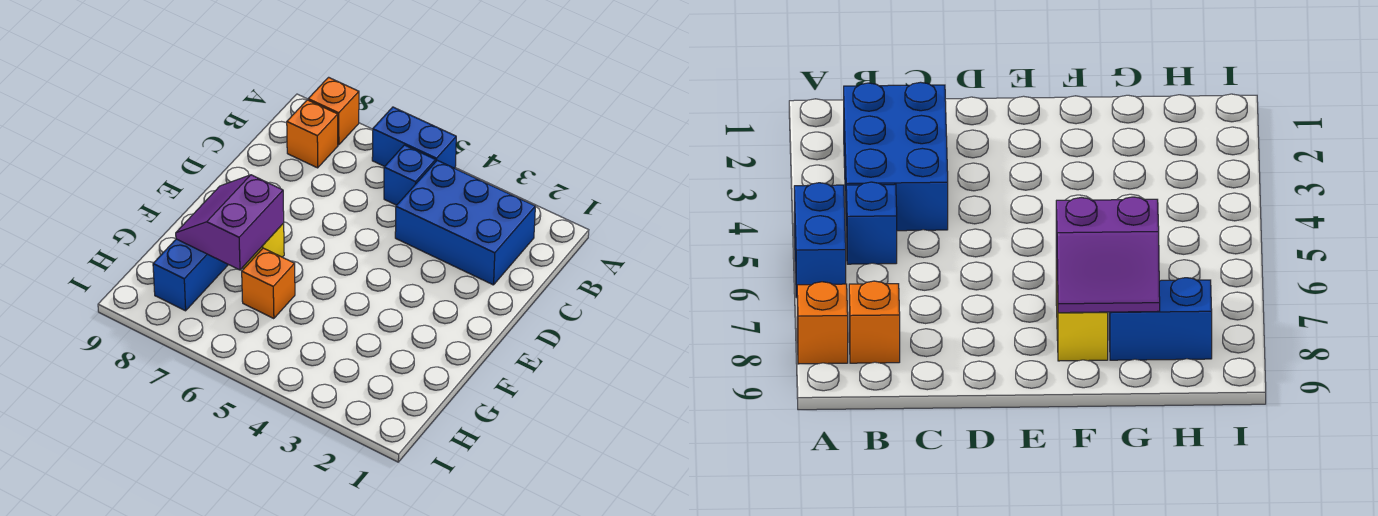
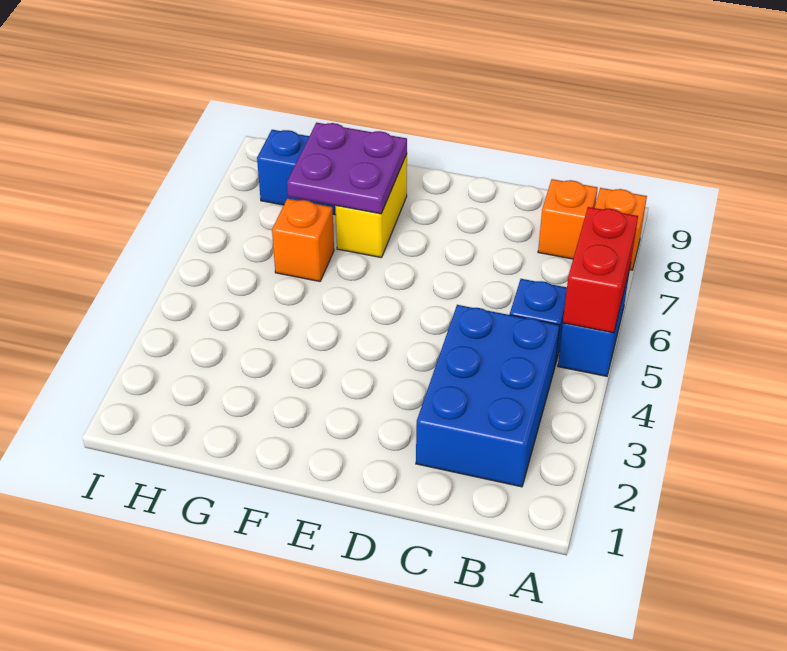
none -> red brick A5:A6 level 2
purple slope F7:G8 level 2 top 7 -> purple plate F7:G8 level 2

